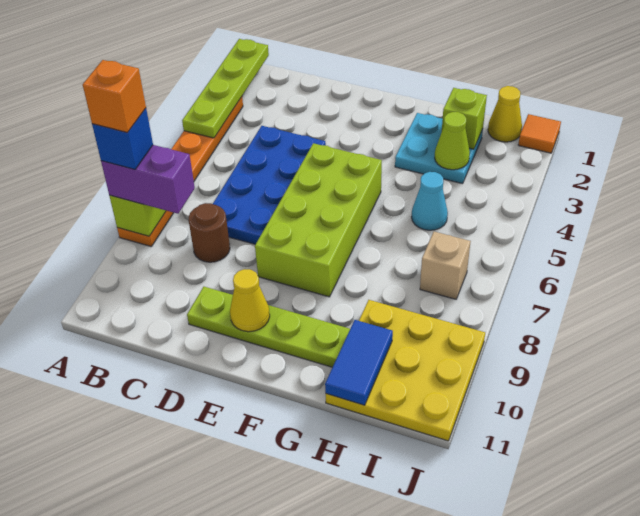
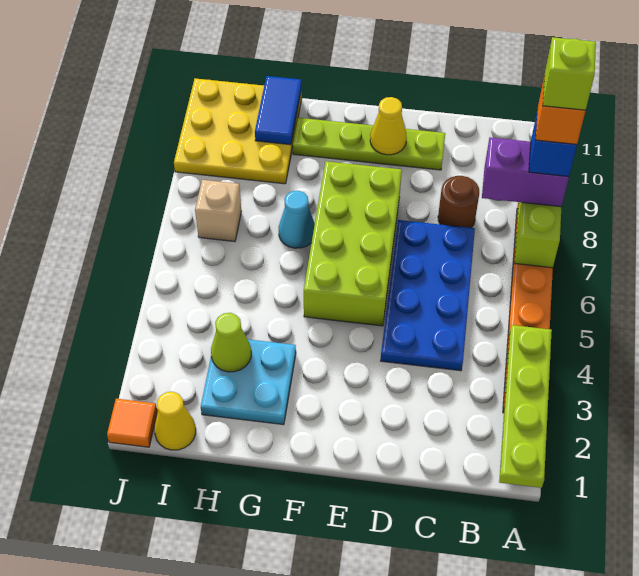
lime brick H2 level 2 -> lime brick A8 level 6
cyan cone H5 level 1 -> cyan cone G7 level 1

